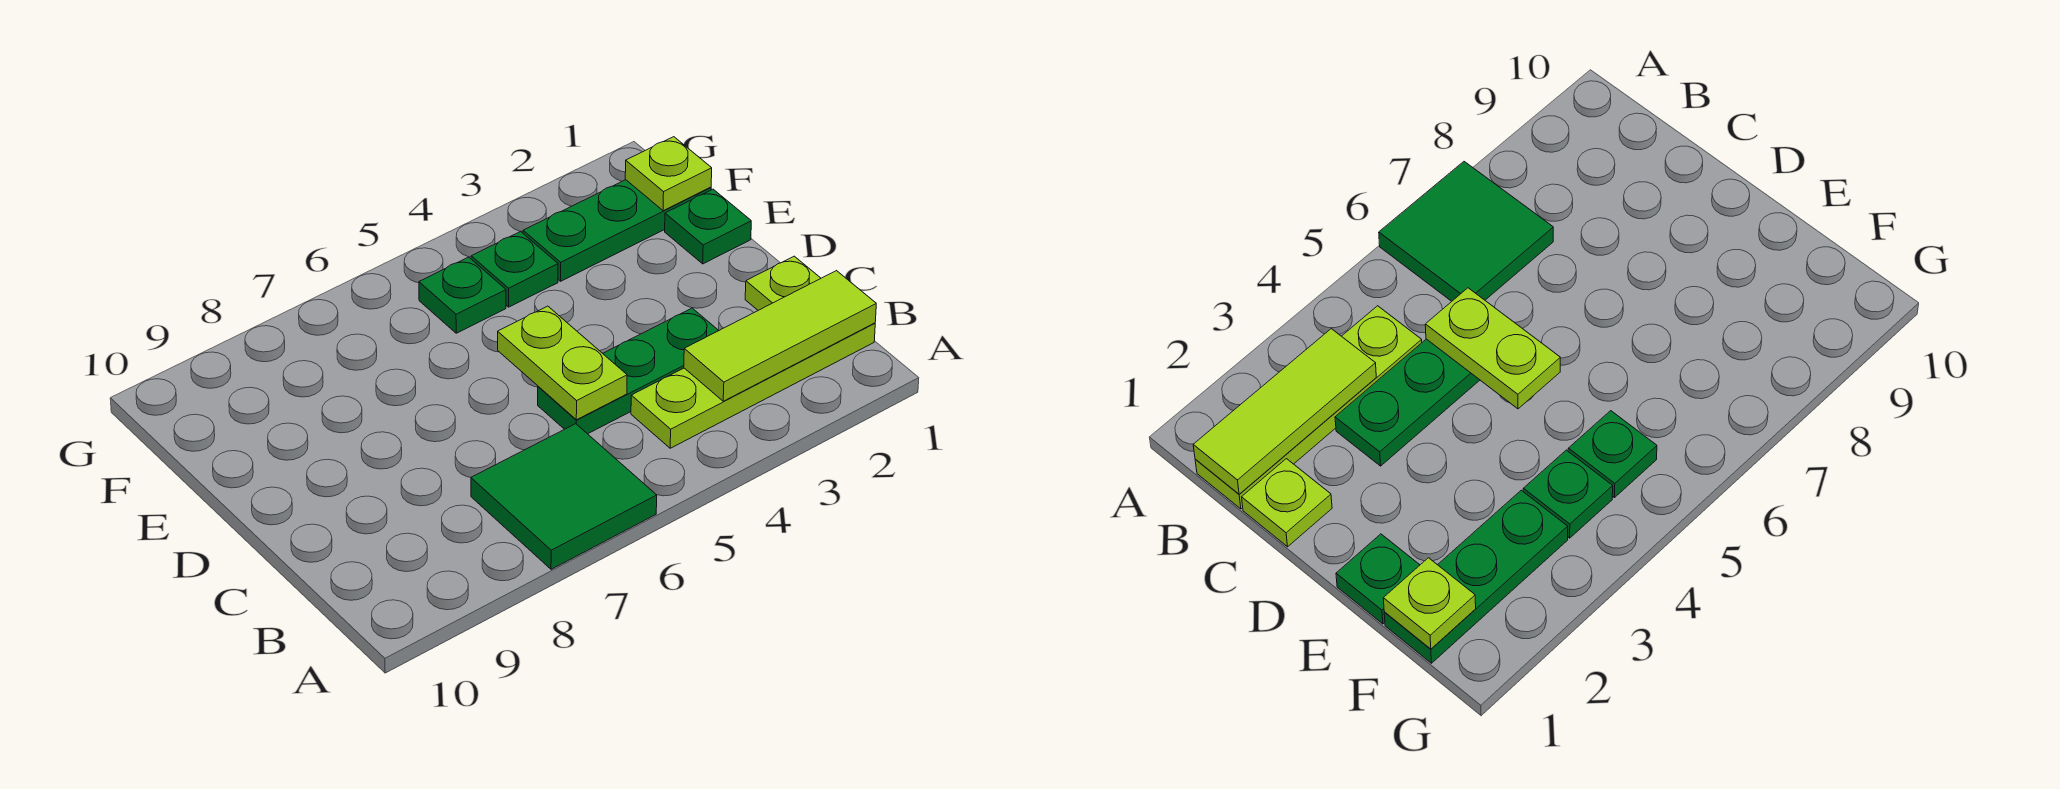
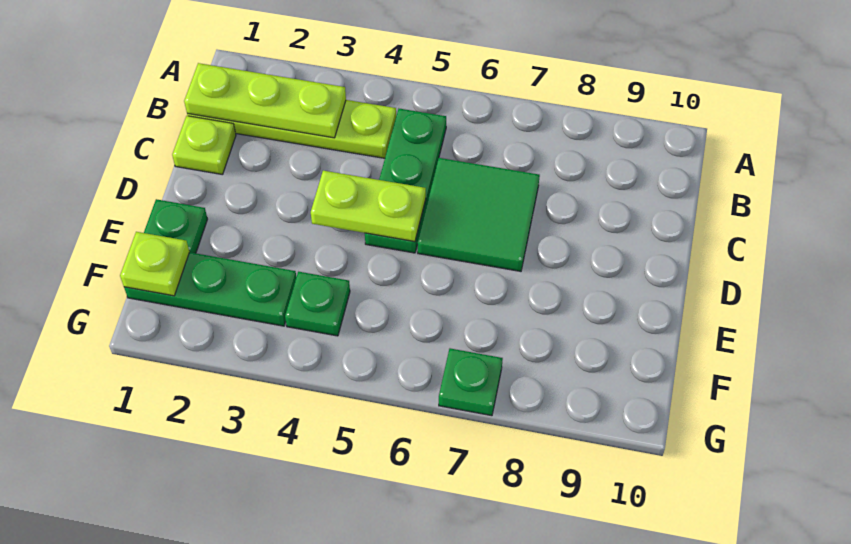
green tile A6:B7 level 1 -> green tile C6:D7 level 1
lime tile B1:B3 level 2 -> lime plate B1:B3 level 2
green plate C3:C5 level 1 -> green plate B5:D5 level 1
lime plate C5:D5 level 2 -> lime plate D4:D5 level 2
green plate F5 level 1 -> green plate G7 level 1

